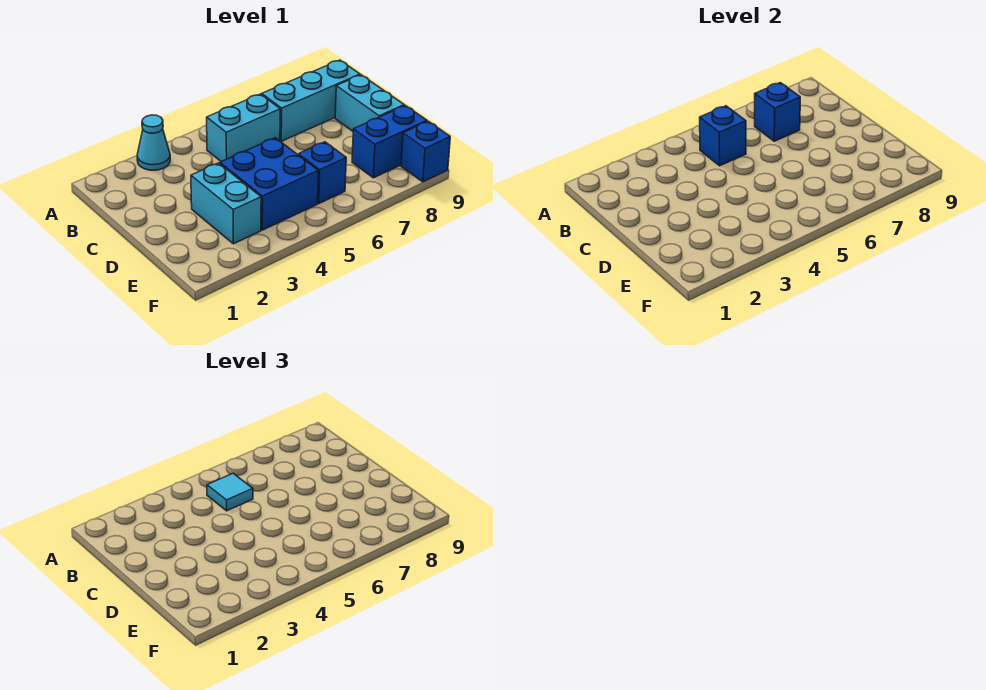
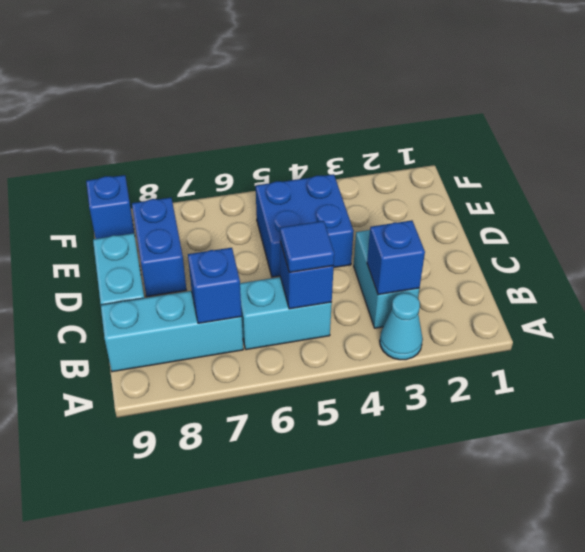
cyan tile B5 level 3 -> blue tile B5 level 3
cyan brick D3:E3 level 1 -> cyan brick B3:C3 level 1
blue brick E6 level 1 -> blue brick B3 level 2
blue brick E8:E9 level 1 -> blue brick D8:E8 level 1

